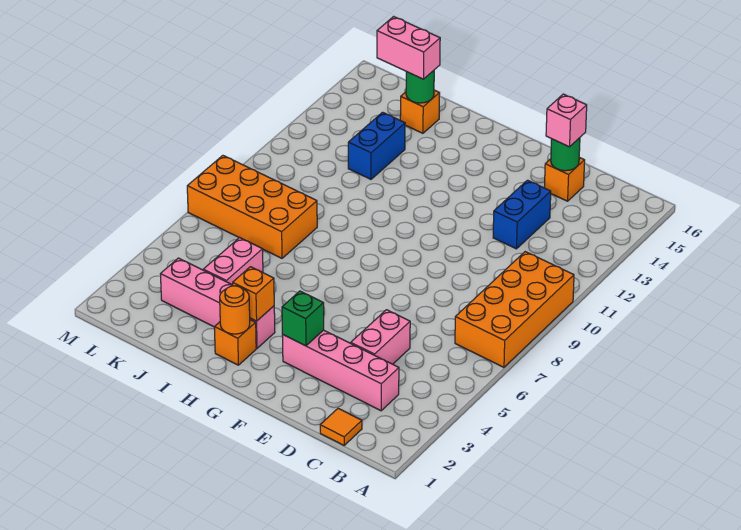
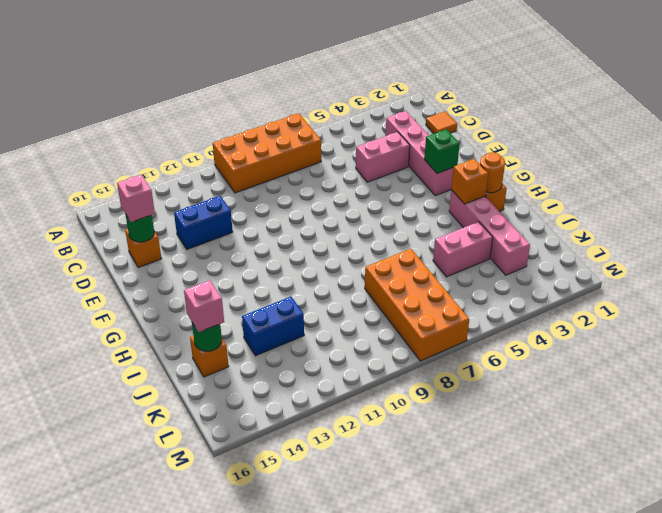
pink brick J15:K15 level 3 -> pink brick J15 level 3

